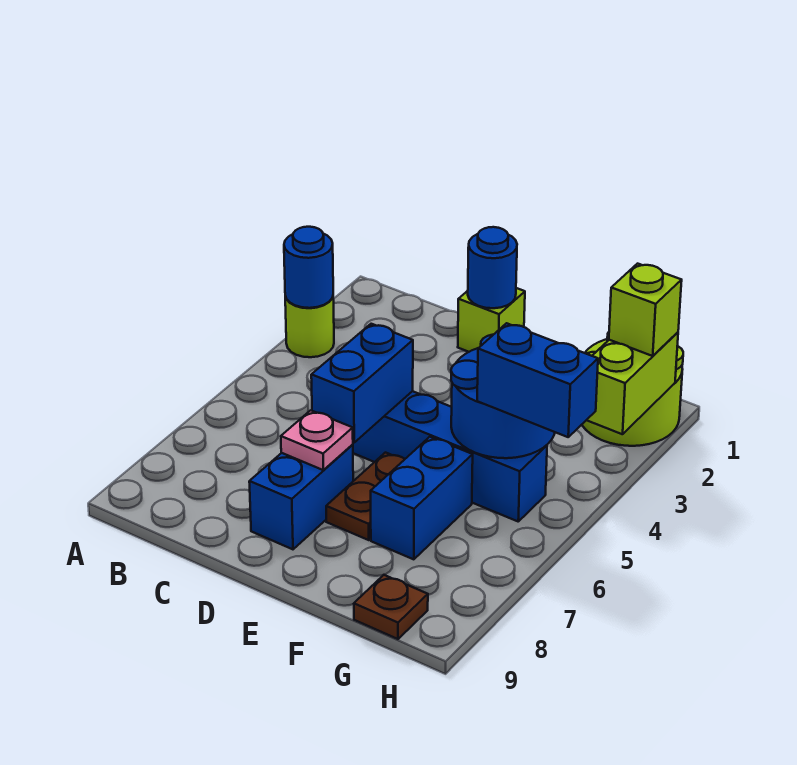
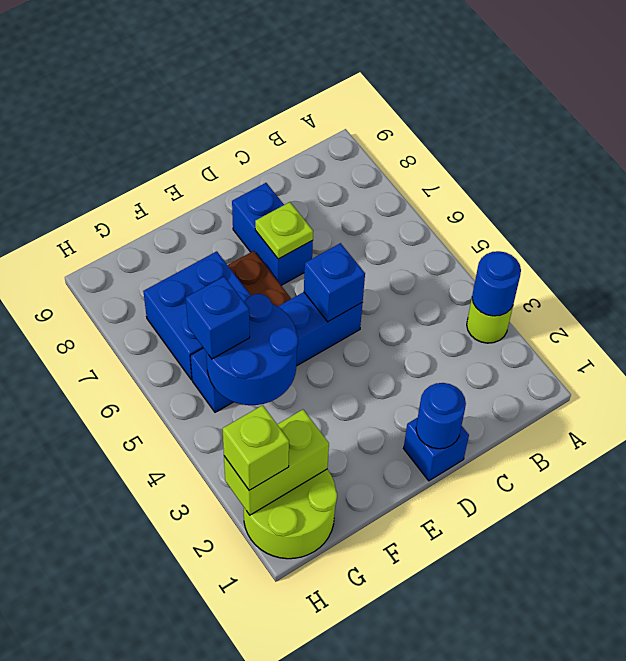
lime brick D1 level 1 -> blue brick D1 level 1
blue brick D5:D6 level 2 -> blue brick D5 level 2
pink plate D7 level 2 -> lime plate D7 level 2
blue brick F6:F7 level 1 -> blue brick F6:G7 level 1
blue brick G5:H5 level 3 -> blue brick G5 level 3
brown plate G9 level 1 -> none
lime brick H2:H3 level 2 -> lime brick G2:H2 level 2

